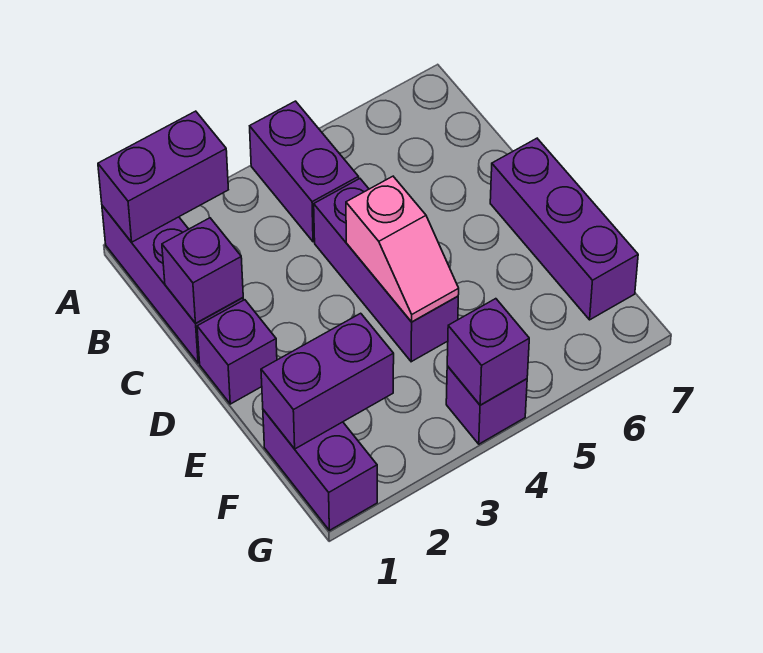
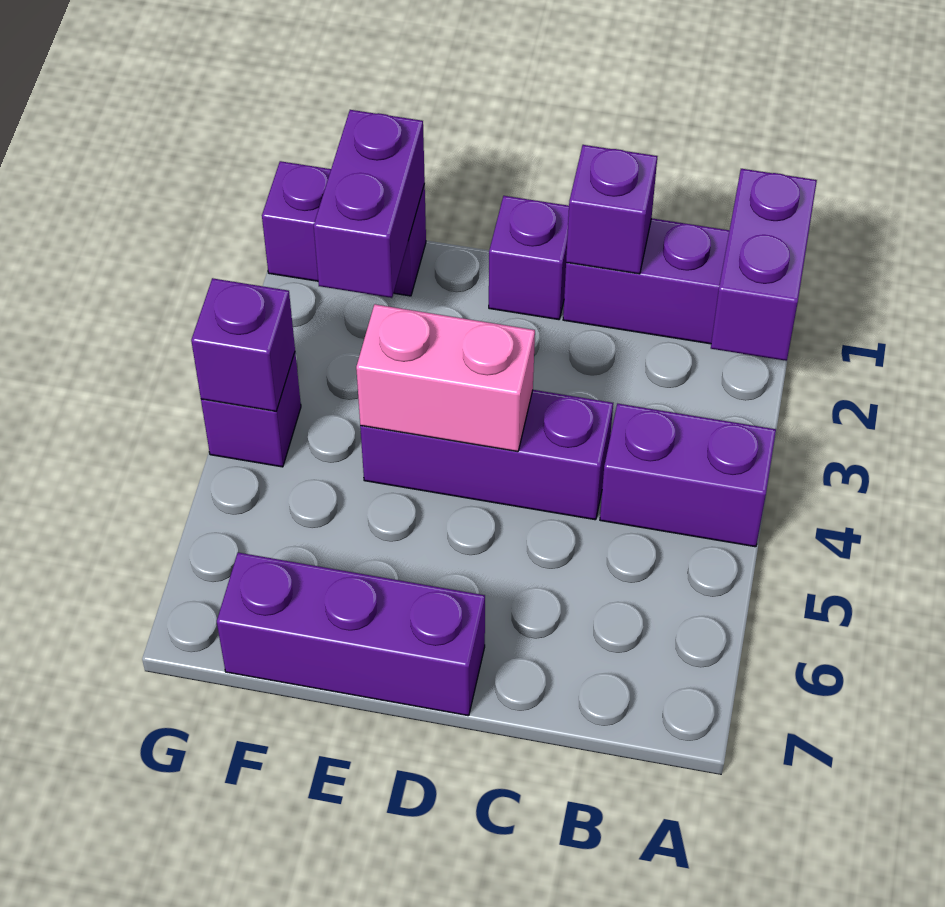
pink slope D4:E4 level 2 top D -> pink brick D4:E4 level 2

